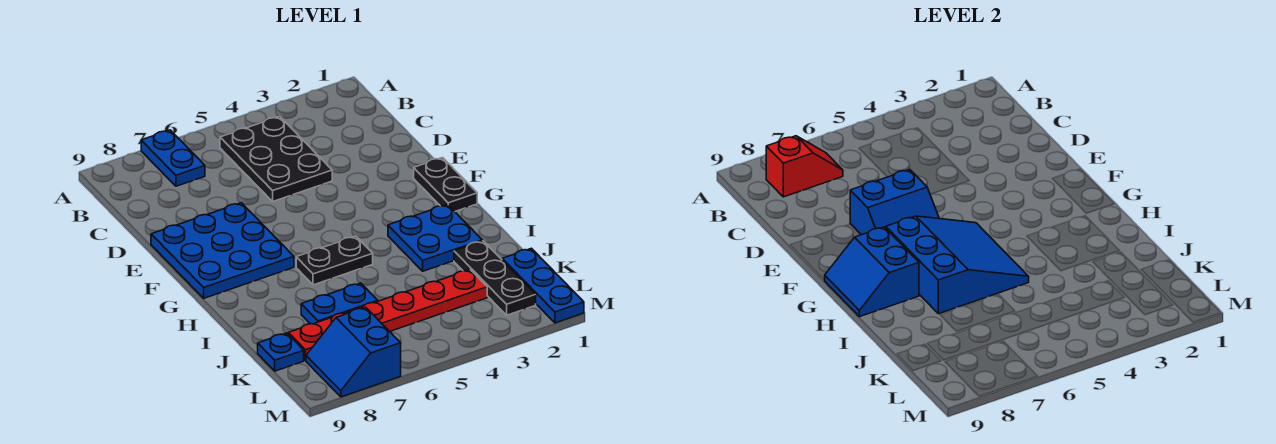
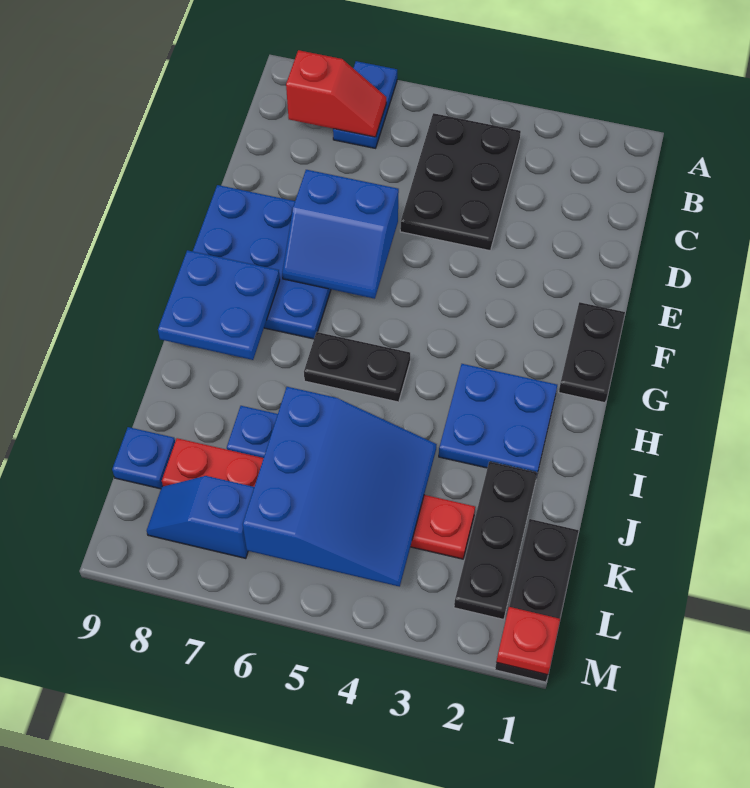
blue slope G5:I7 level 2 top 7 -> blue slope J4:L6 level 2 top 6
blue slope G8:H9 level 2 top 8 -> blue plate G8:H9 level 2
blue plate K1:M1 level 1 -> black plate K1:M1 level 1
blue slope L7:M8 level 1 top 7 -> blue slope L7:L8 level 1 top 7
none -> red plate M1 level 2

